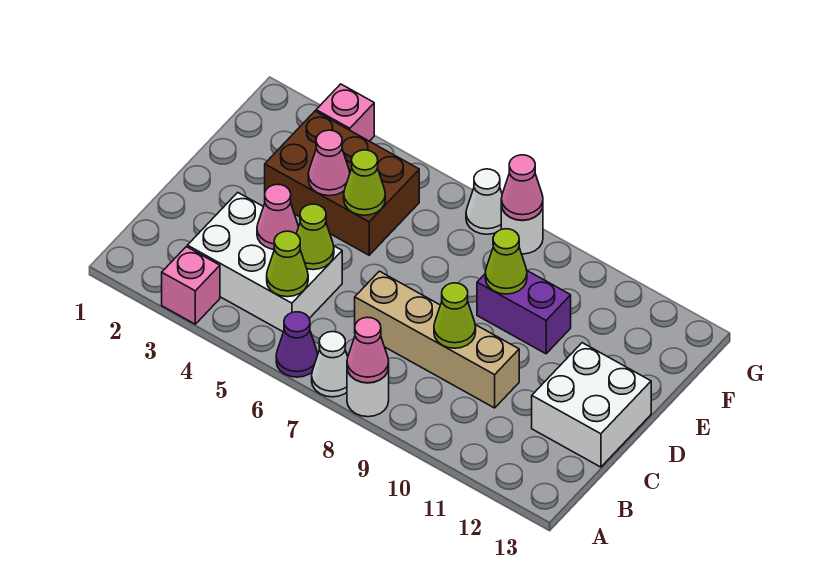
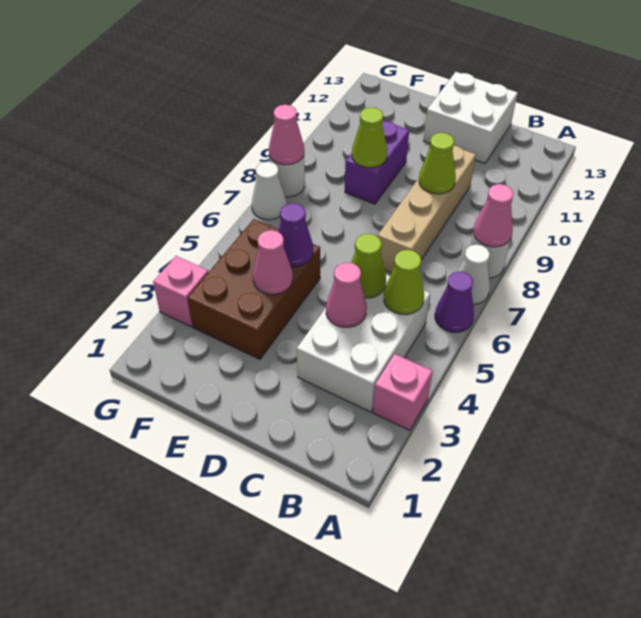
lime cone E5 level 2 -> purple cone E5 level 2

